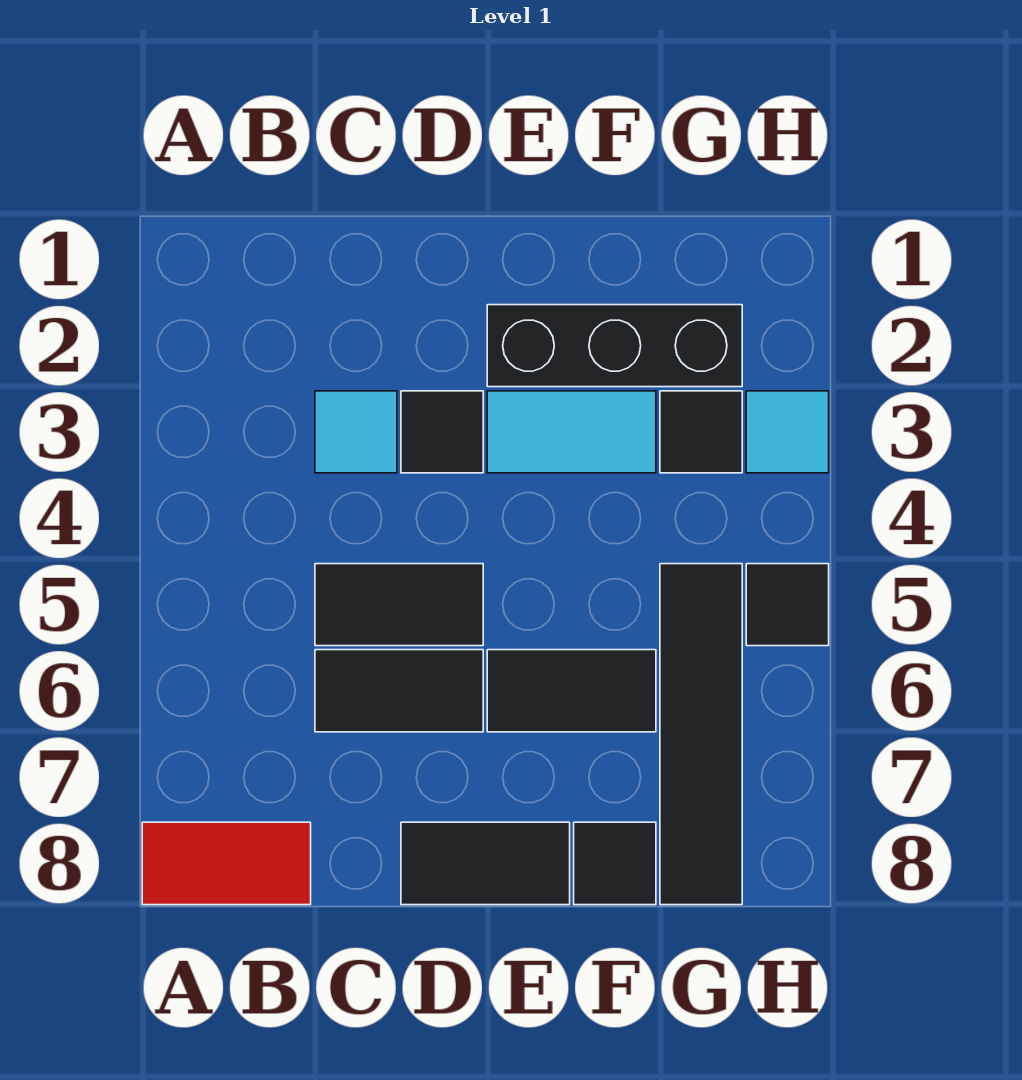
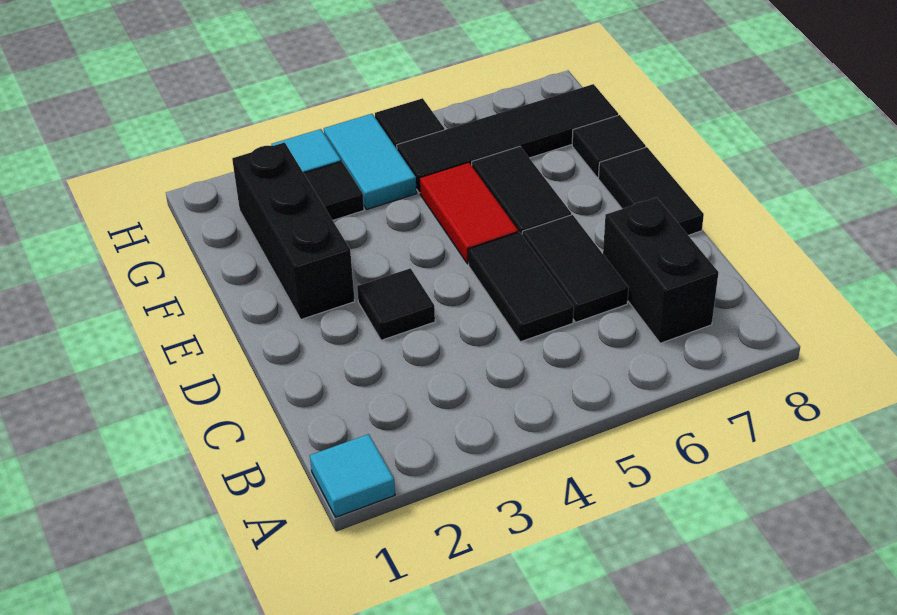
red tile A8:B8 level 1 -> red tile E5:F5 level 1
none -> black brick B7:C7 level 1
cyan tile C3 level 1 -> cyan tile A1 level 1
cyan tile E3:F3 level 1 -> cyan tile G4:H4 level 1

